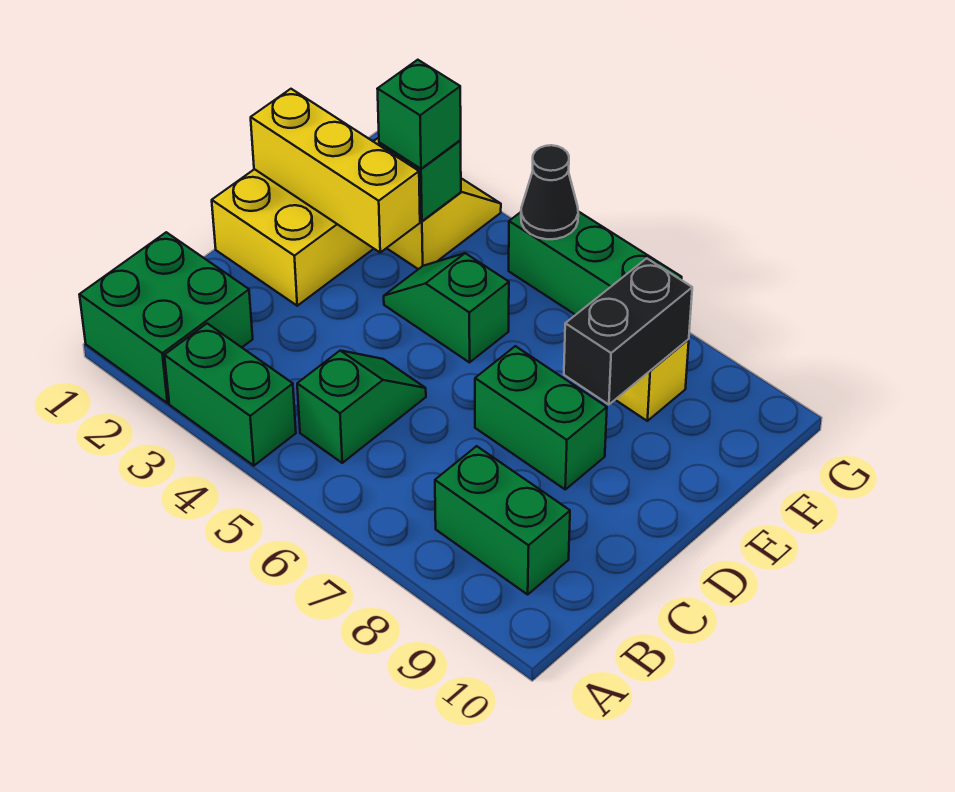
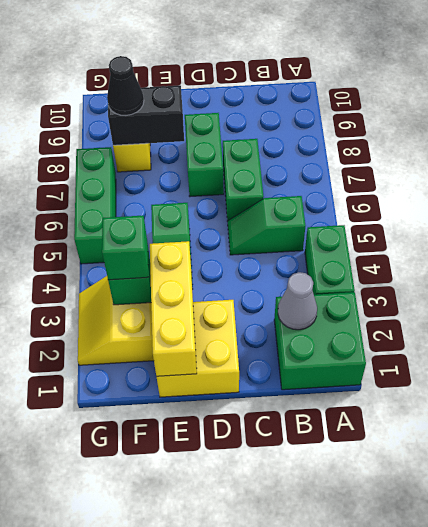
none -> grey cone B2 level 2
green brick B8:B9 level 1 -> green brick C6:C7 level 1
black cone G5 level 2 -> black cone F8 level 3

